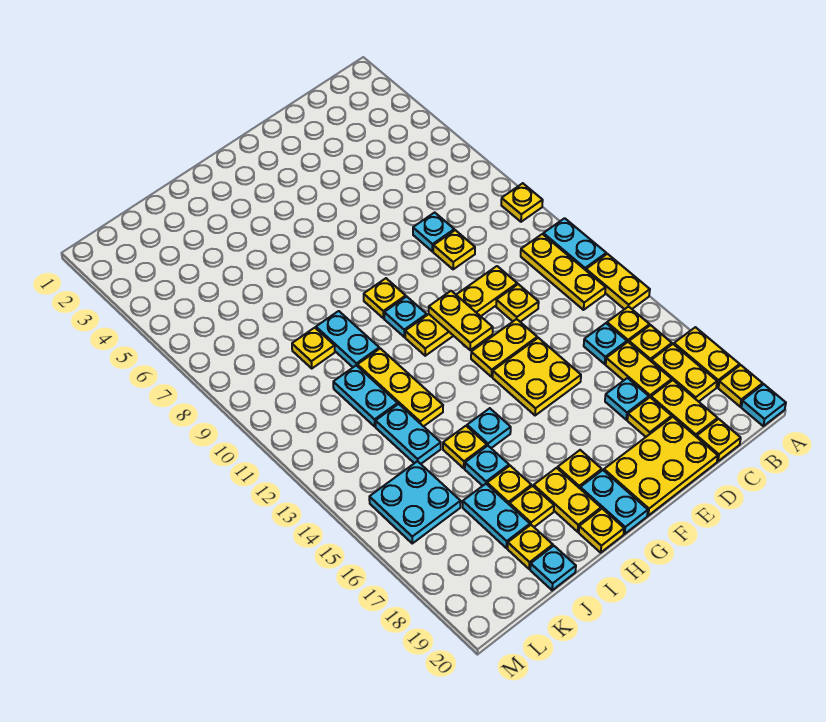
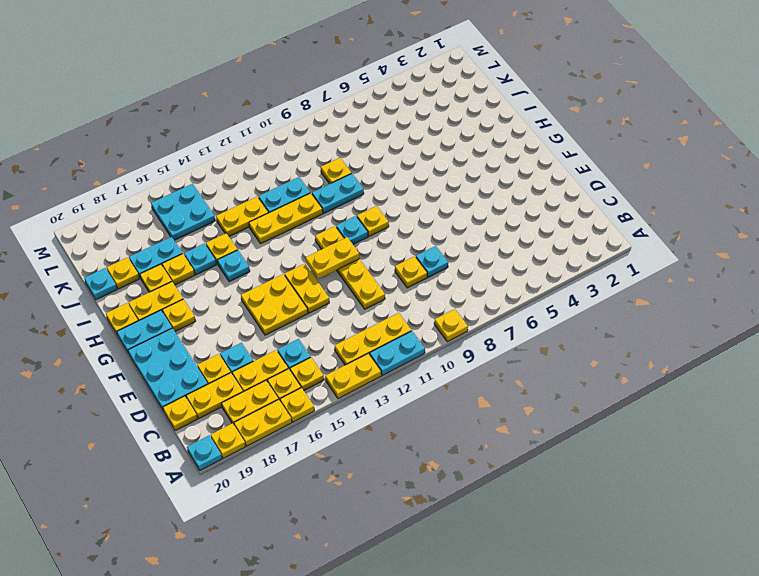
yellow plate D12 level 1 -> yellow plate A16 level 1
yellow plate D19:F20 level 1 -> cyan plate D19:F20 level 1
cyan plate J13:J14 level 1 -> yellow plate J13:J14 level 1

